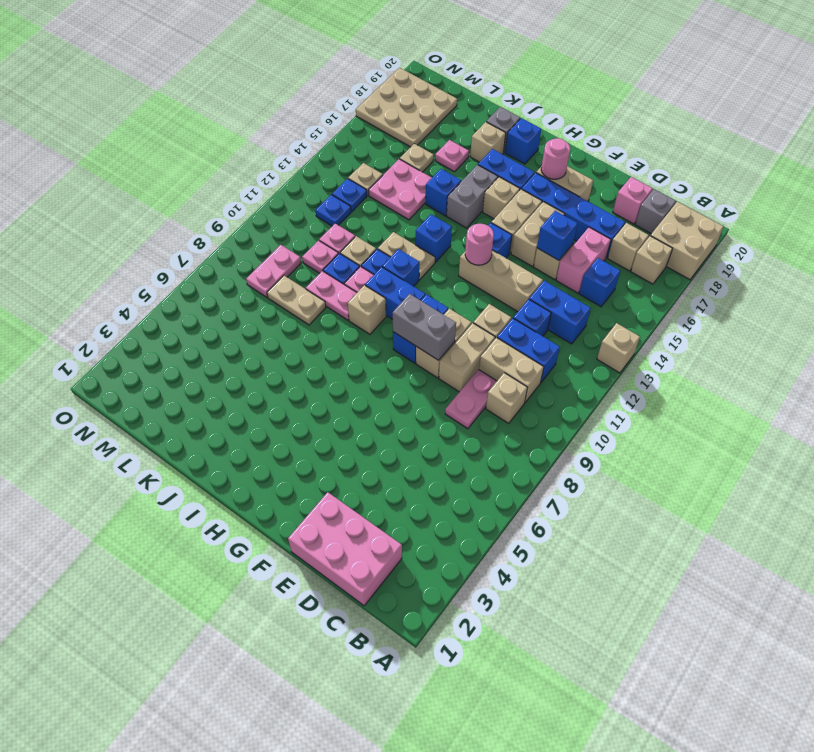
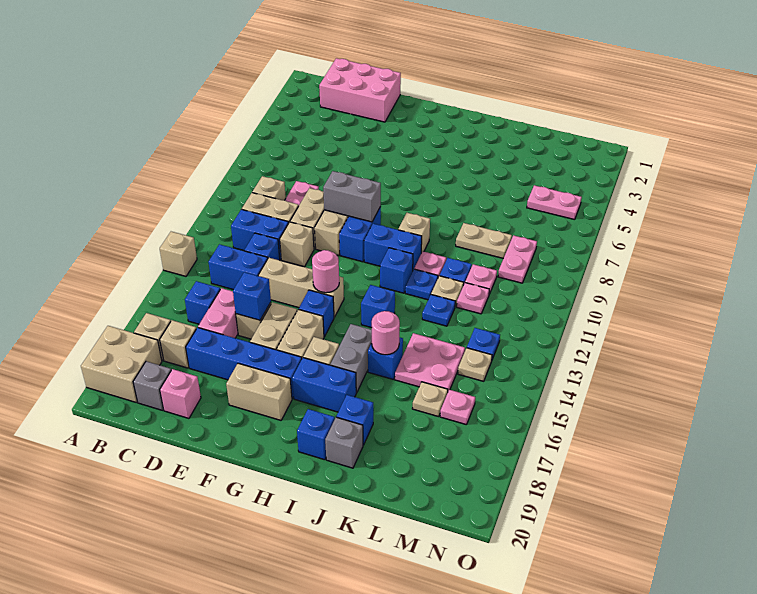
pink round brick G18 level 2 -> pink round brick J15 level 2
tan plate I12:J12 level 1 -> none
pink plate J9:K9 level 1 -> pink plate M5:N5 level 1
tan brick J18 level 1 -> blue brick J18 level 1
pink plate K17 level 1 -> pink plate M16 level 1
blue plate M12 level 1 -> blue plate K12 level 1
tan plate M17:O19 level 1 -> none

